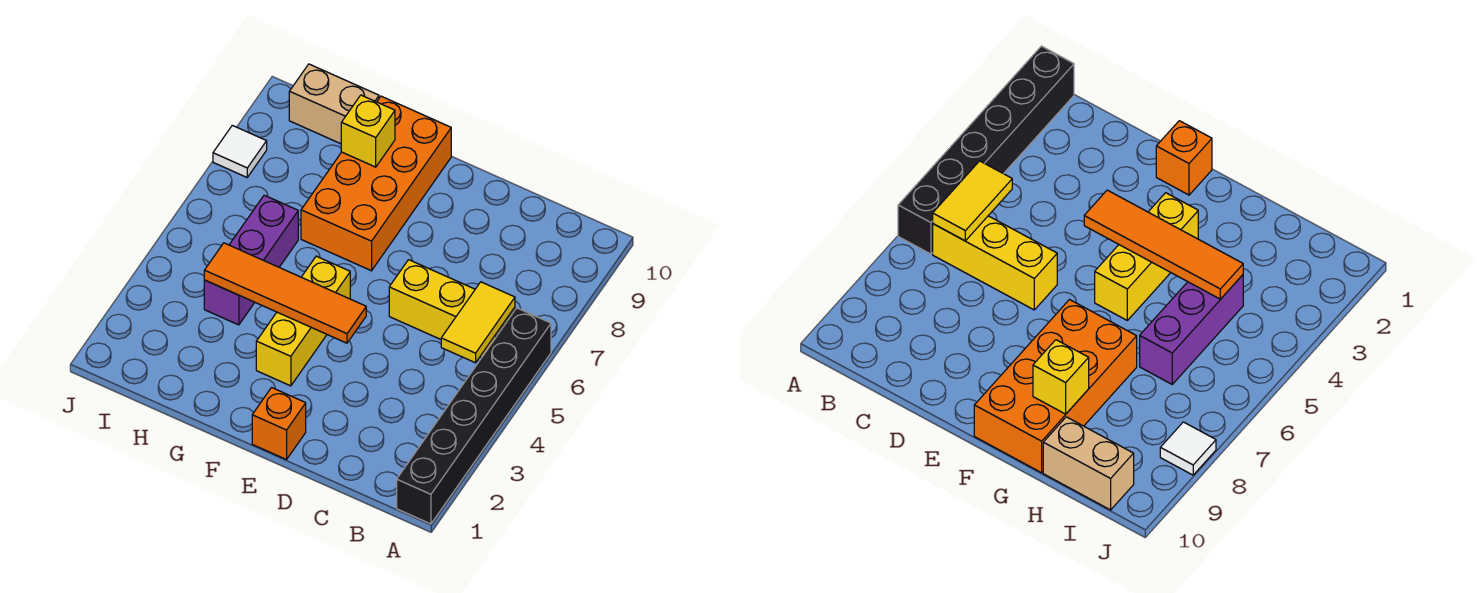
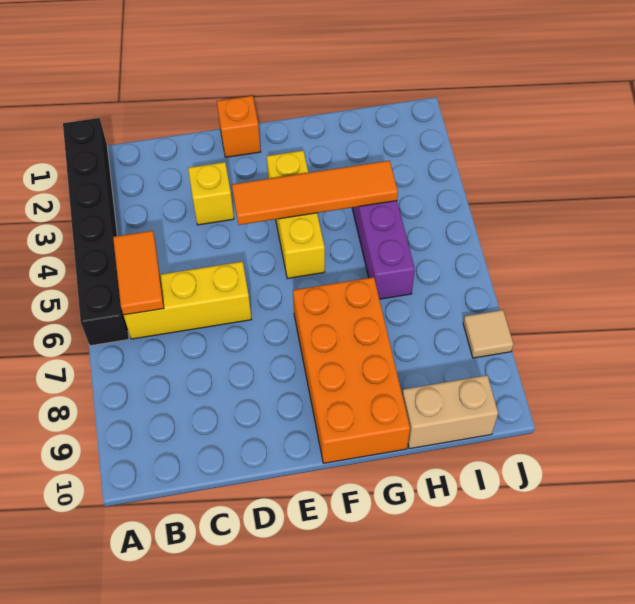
yellow tile B5:B6 level 2 -> orange tile B5:B6 level 2
yellow brick G9 level 2 -> yellow brick D3 level 1
white tile J8 level 1 -> tan tile J8 level 1

